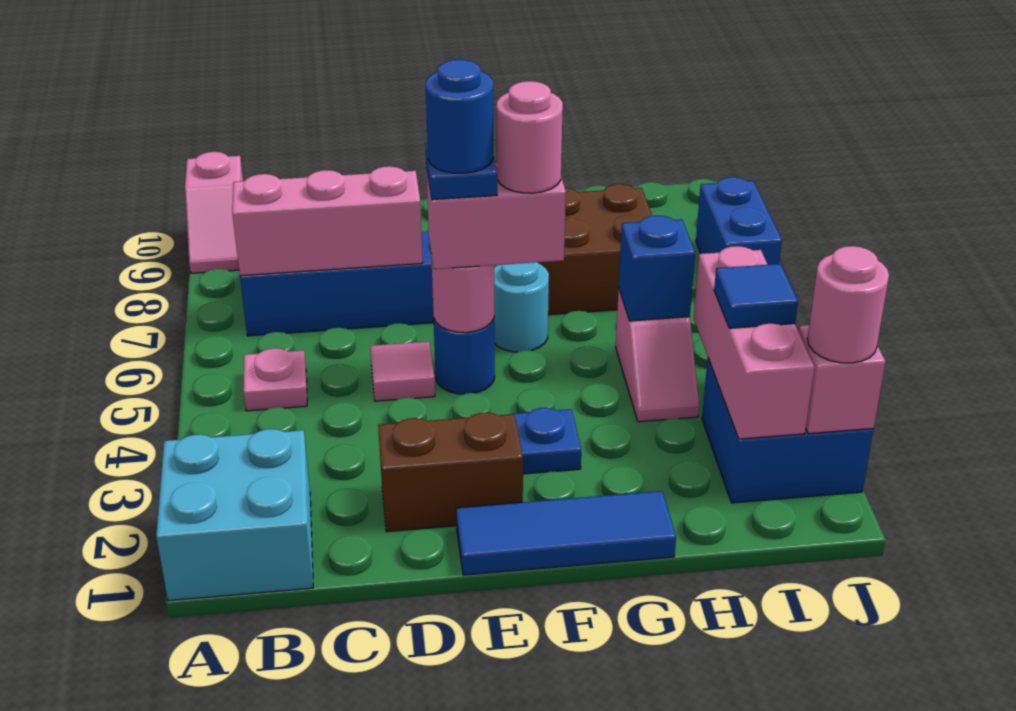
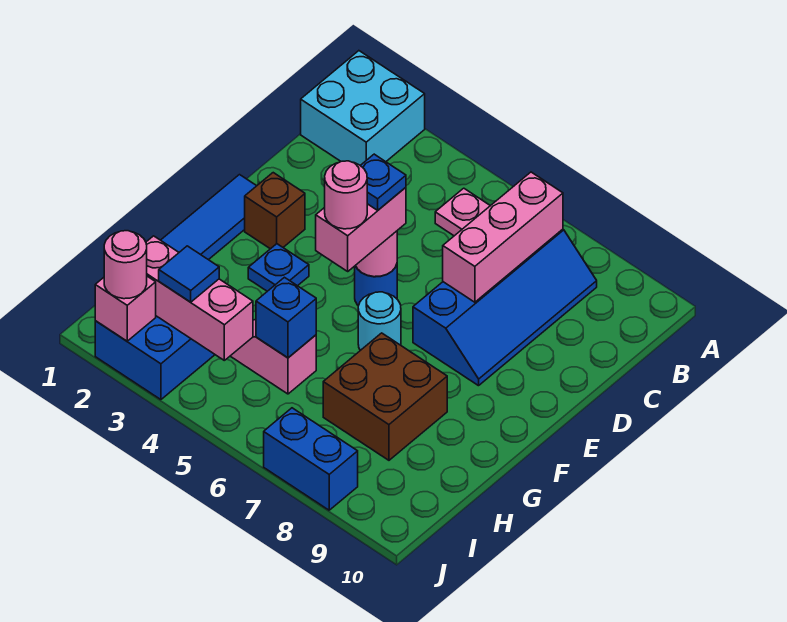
pink slope A9:A10 level 1 top 10 -> none
brown brick D2:E2 level 1 -> brown brick E2 level 1
pink tile D5 level 1 -> none
blue round brick E5 level 5 -> none

